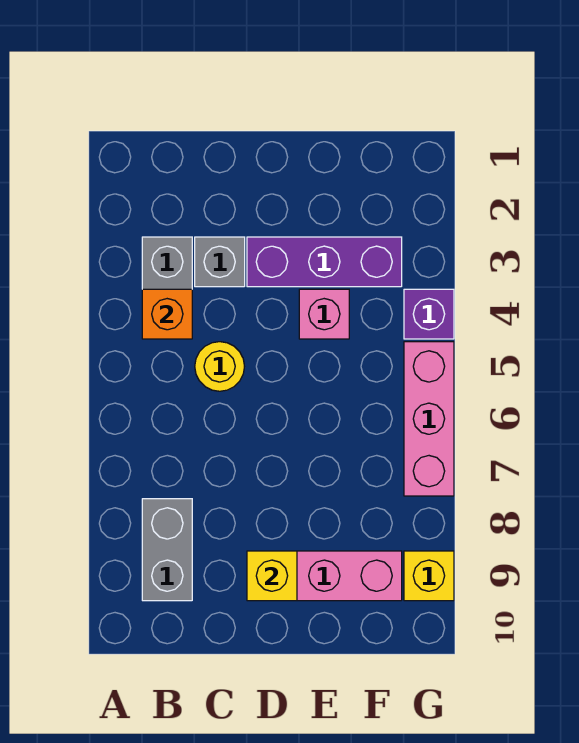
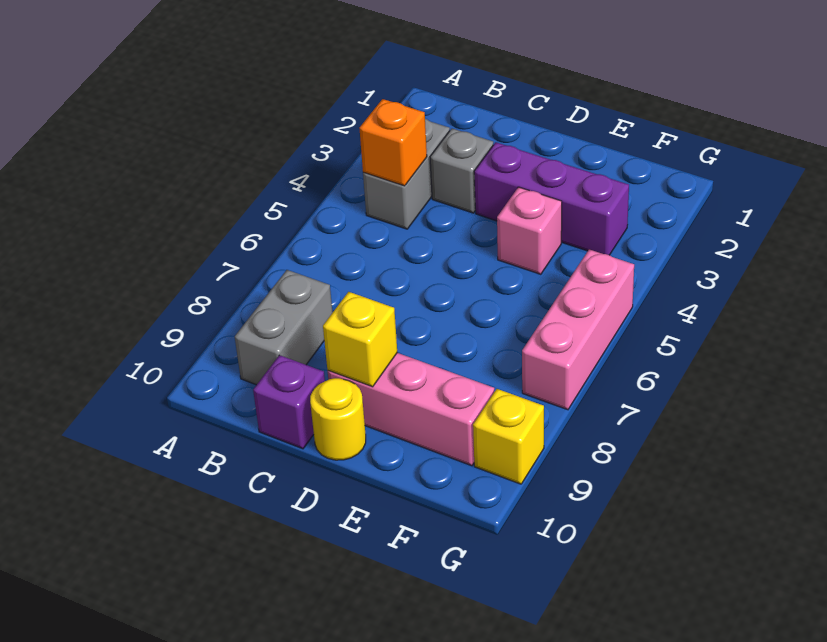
yellow round brick C5 level 1 -> yellow round brick D10 level 1
purple brick G4 level 1 -> purple brick C10 level 1

